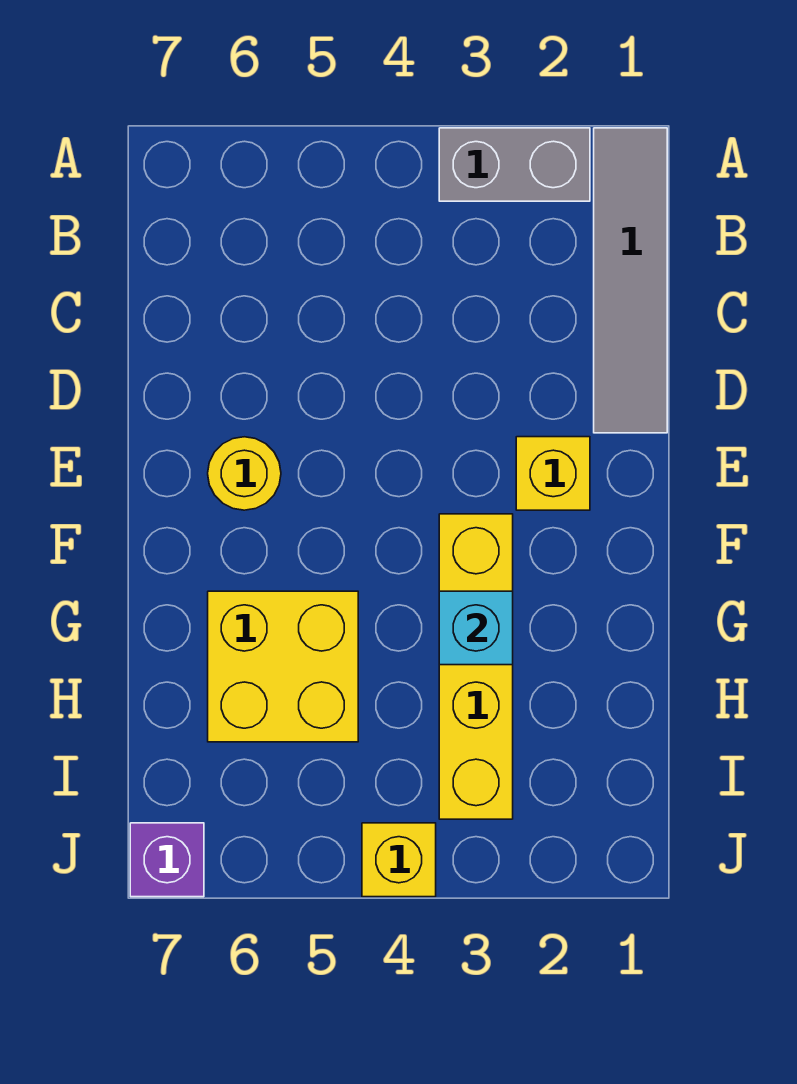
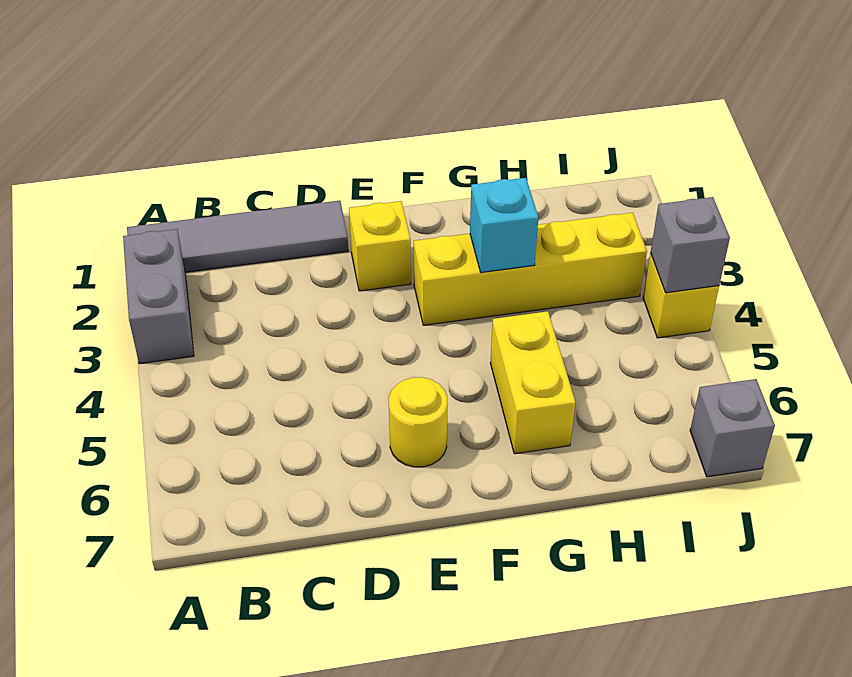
yellow brick G5:H6 level 1 -> yellow brick G5:G6 level 1
none -> grey brick J4 level 2
purple brick J7 level 1 -> grey brick J7 level 1

